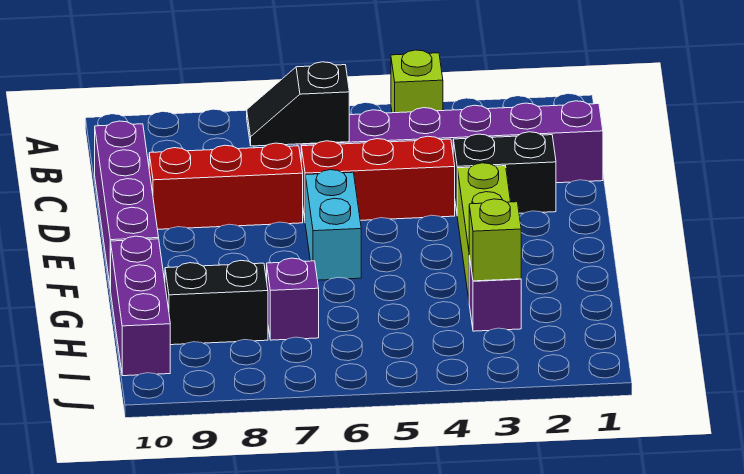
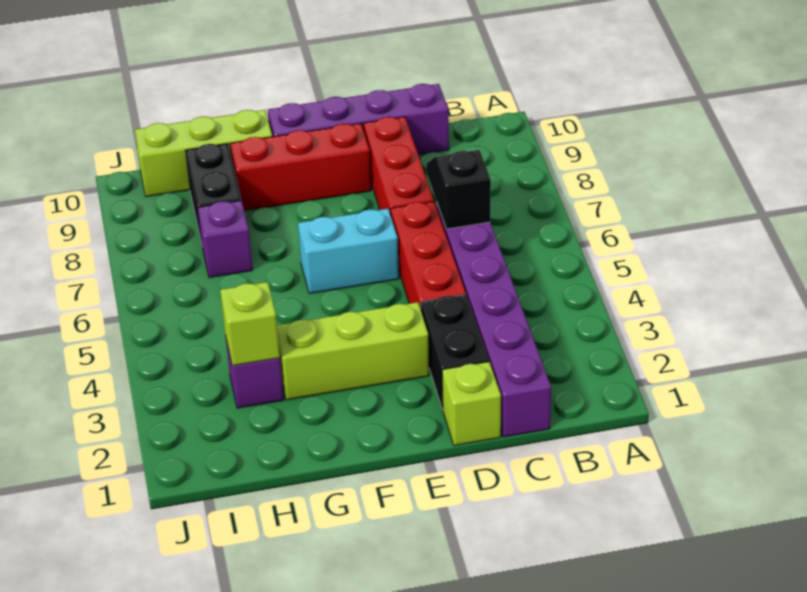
lime brick A4 level 1 -> lime brick D1 level 1
none -> red brick E9:G9 level 1
purple brick G10:I10 level 1 -> lime brick G10:I10 level 1

